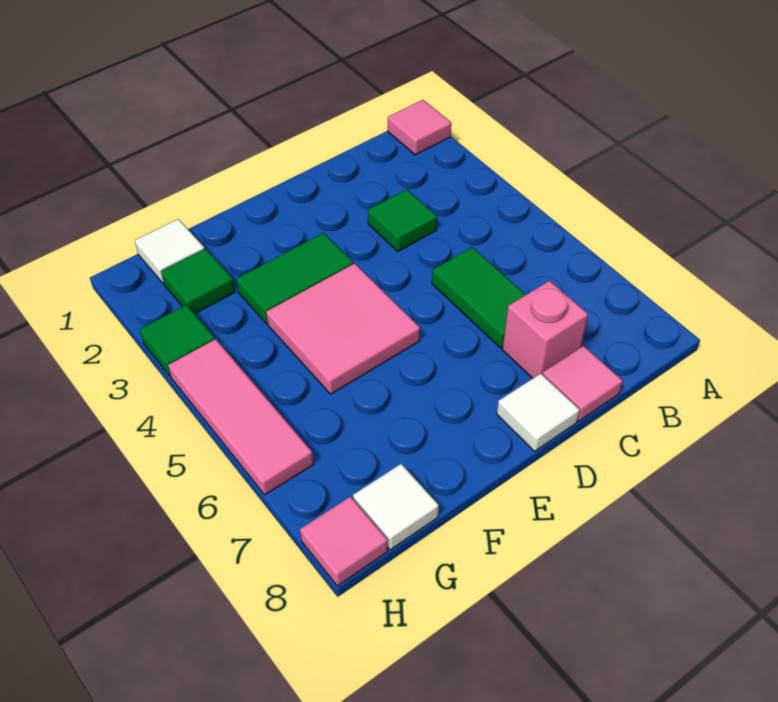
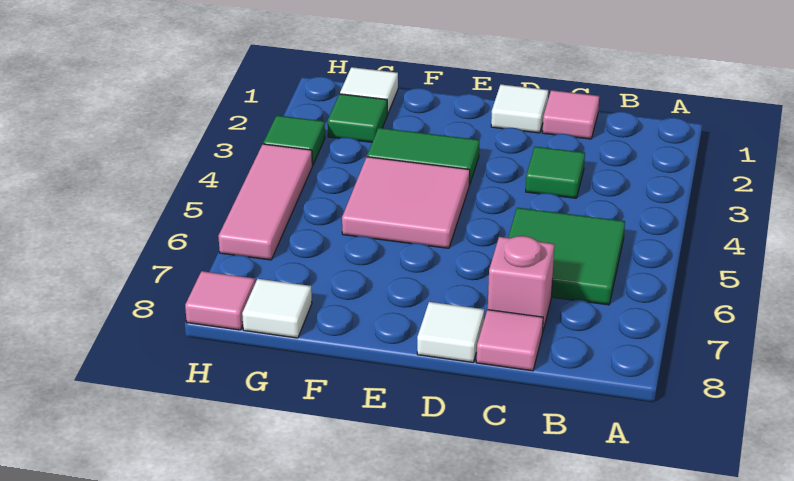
pink tile A1 level 1 -> pink tile C1 level 1
green tile C5:C6 level 1 -> green tile B5:C6 level 1
none -> white tile D1 level 1

